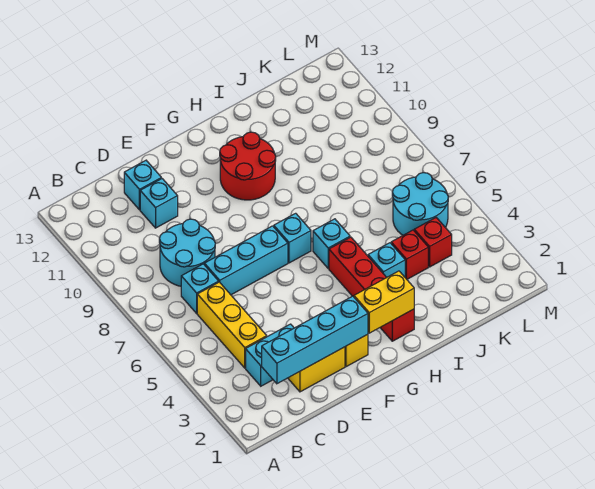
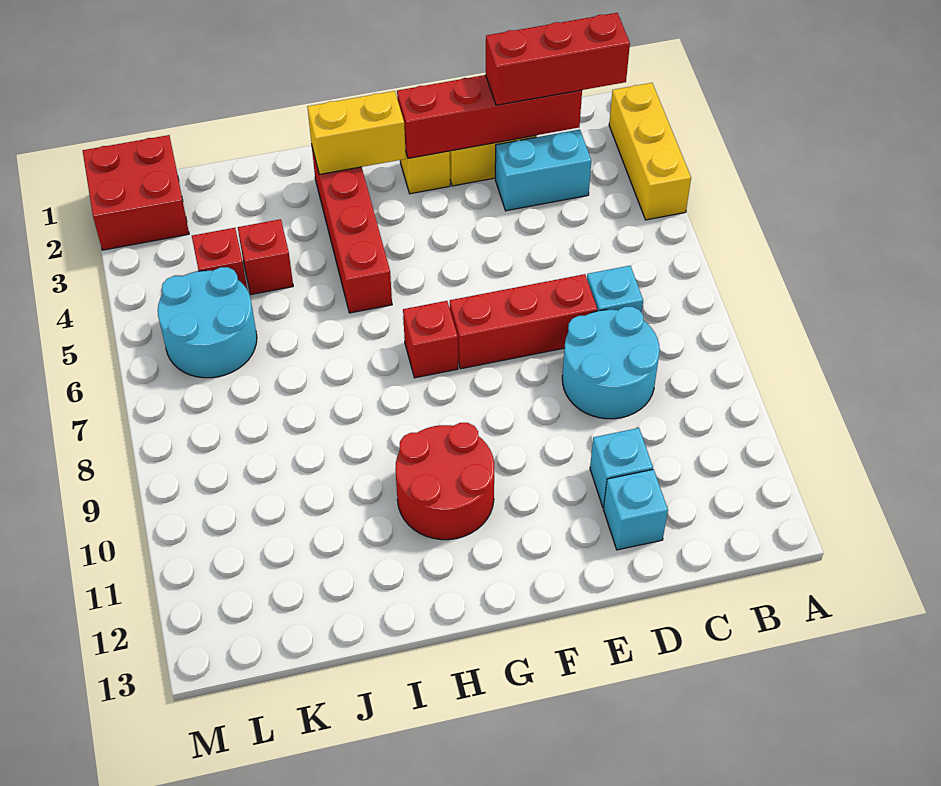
none -> red brick B2:D2 level 3
cyan brick C2:F2 level 2 -> red brick C2:F2 level 2
yellow brick C4:C6 level 1 -> yellow brick A2:A4 level 1
cyan brick D7:F7 level 1 -> red brick D7:F7 level 1
cyan brick G7 level 1 -> red brick G7 level 1
cyan brick H6 level 1 -> none
cyan brick I4 level 1 -> none
none -> red brick L1:M2 level 1

